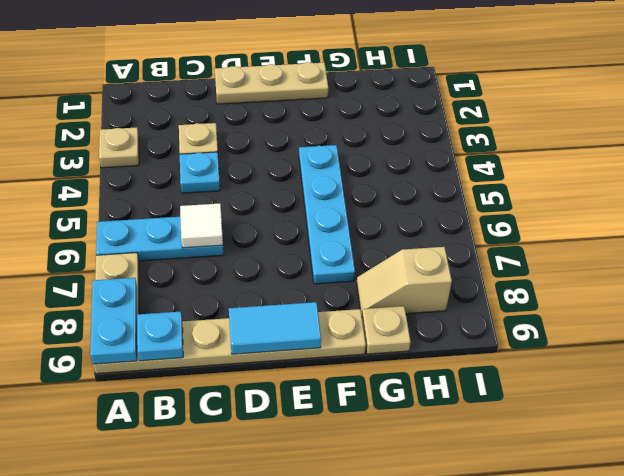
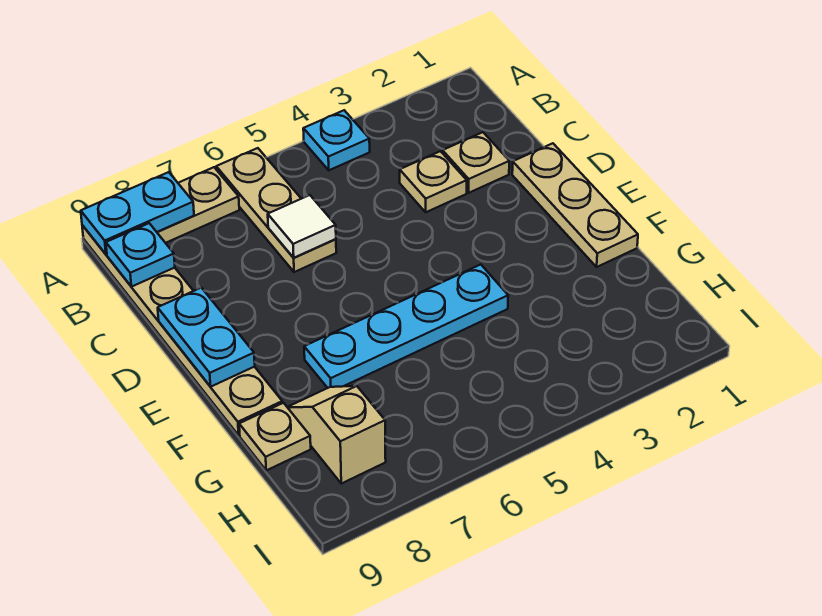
tan plate A3 level 1 -> tan plate C2 level 1
cyan plate A6:C6 level 1 -> tan plate A6:C6 level 1
cyan plate C4 level 1 -> cyan plate A4 level 1
cyan tile D9:E9 level 2 -> cyan plate D9:E9 level 2

